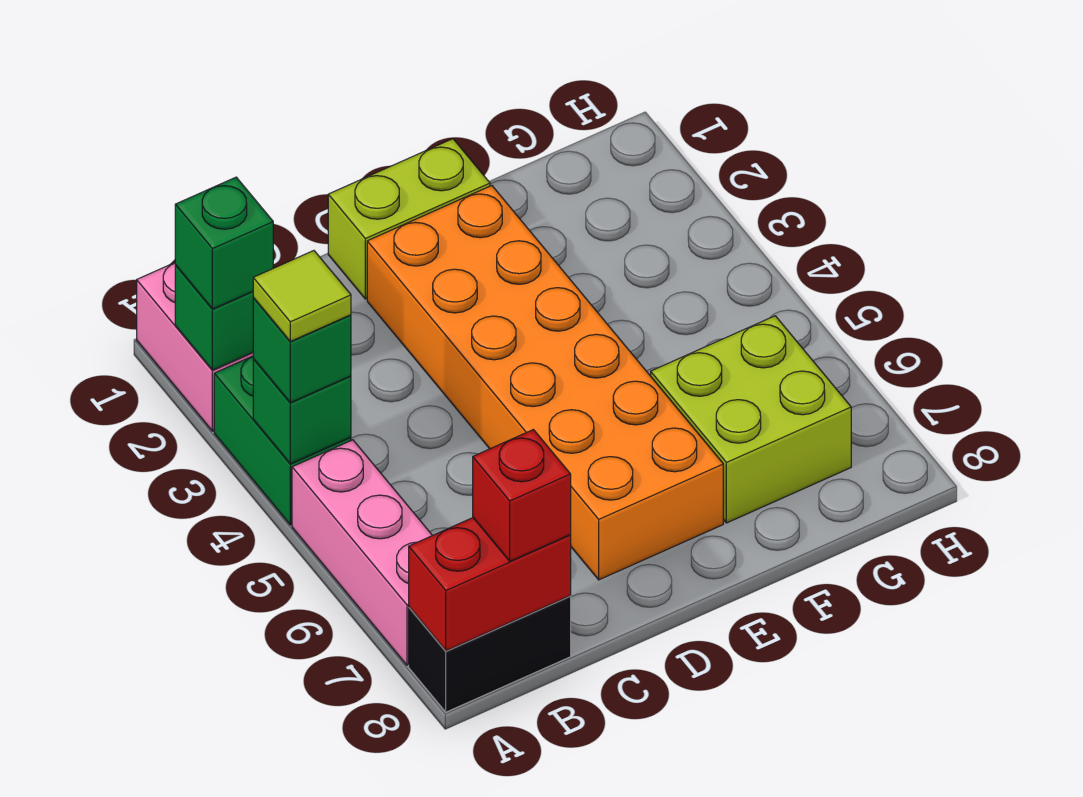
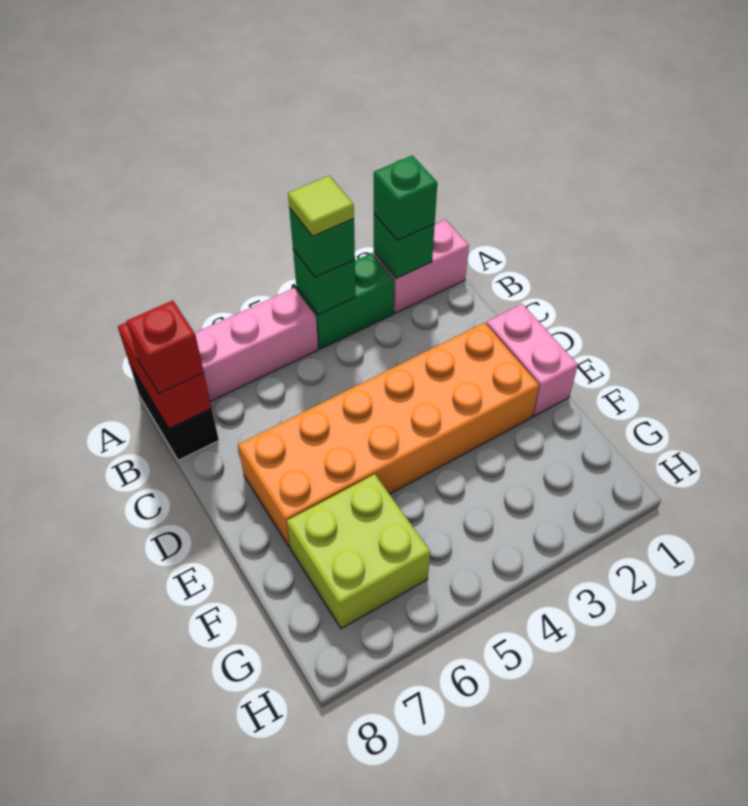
lime brick D1:E1 level 1 -> pink brick D1:E1 level 1

